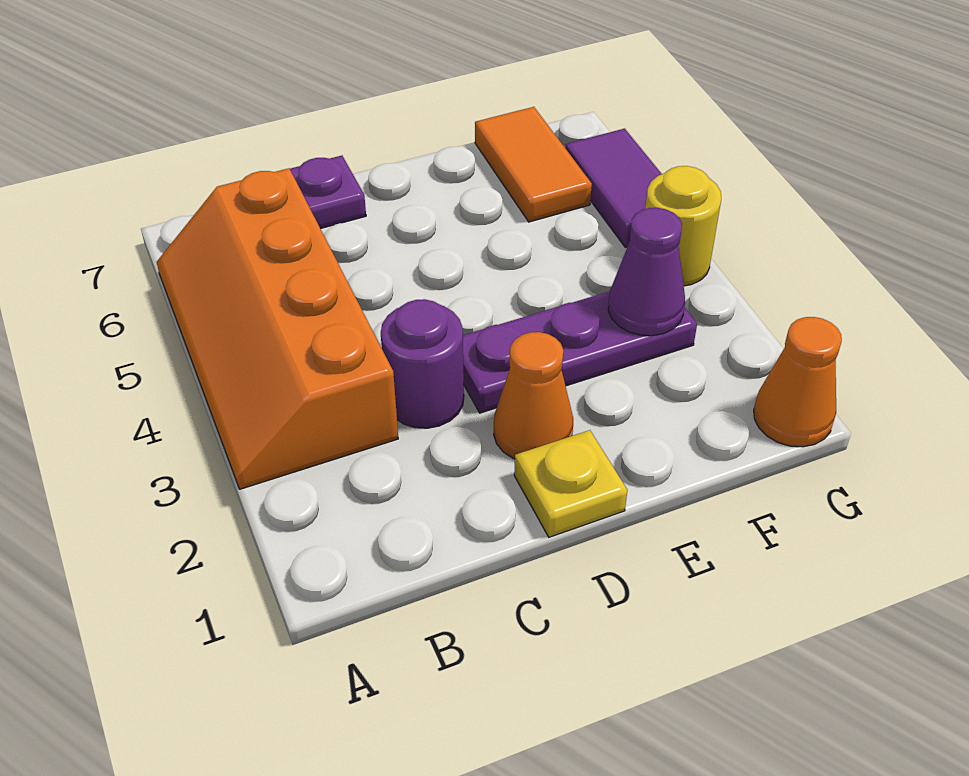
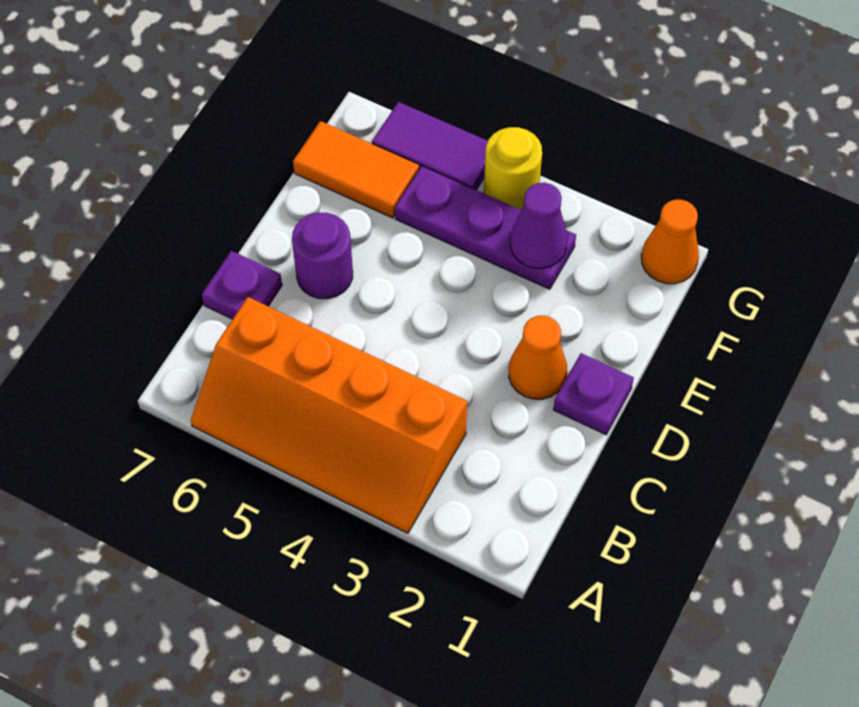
purple round brick C3 level 1 -> purple round brick D6 level 1
yellow plate D1 level 1 -> purple plate D1 level 1
purple plate D3:F3 level 1 -> purple plate F3:F5 level 1

